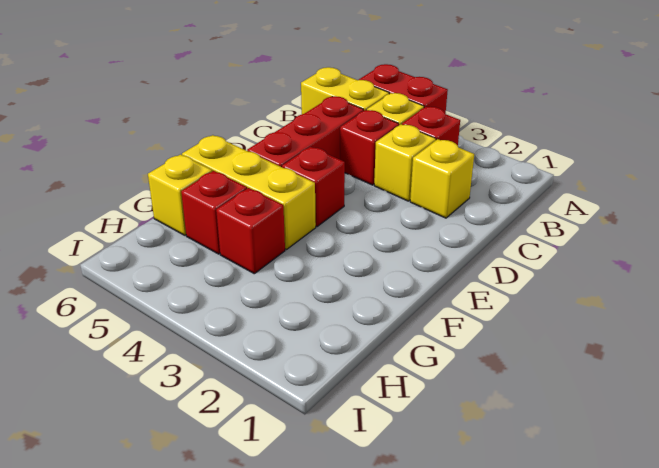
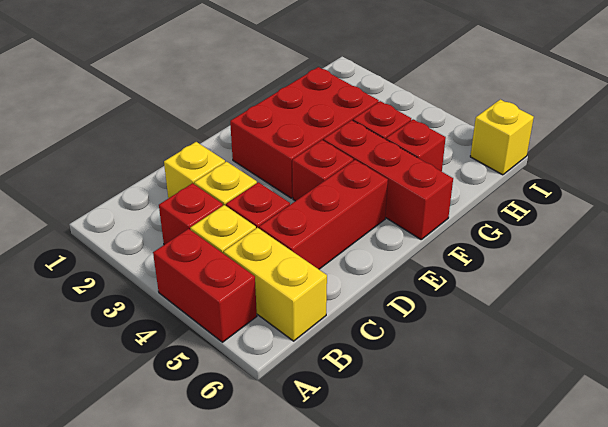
none -> red brick E2:G3 level 1
yellow brick F4:F6 level 1 -> red brick F4:F6 level 1
yellow brick G6 level 1 -> yellow brick I6 level 1

